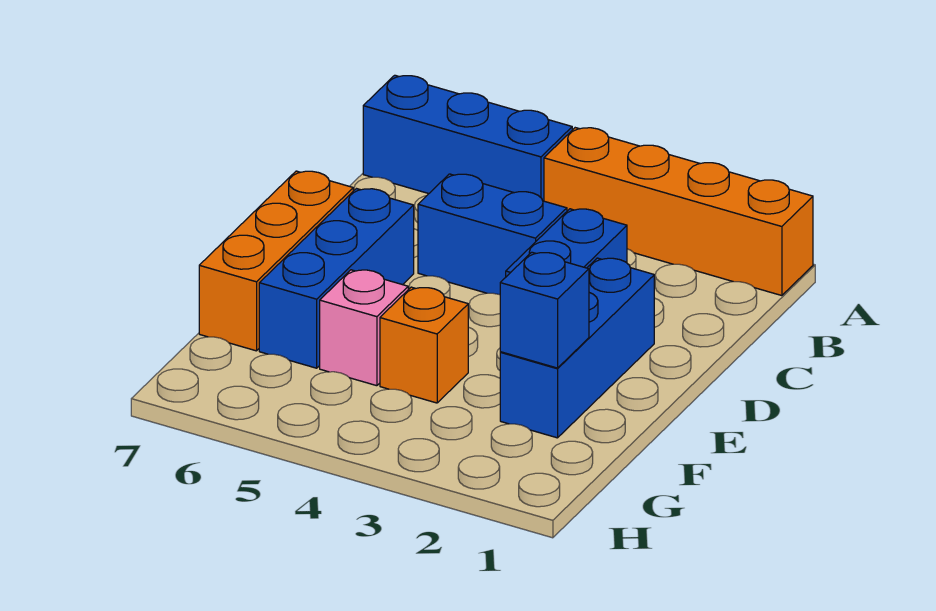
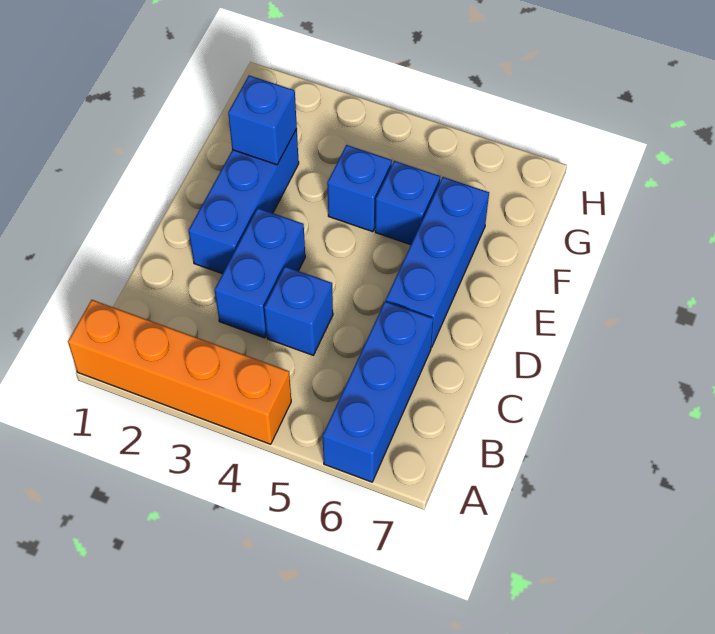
blue brick A5:A7 level 1 -> blue brick A6:C6 level 1
blue brick C4:C5 level 1 -> blue brick C4 level 1
orange brick D7:F7 level 1 -> none
orange brick F4 level 1 -> blue brick F4 level 1
pink brick F5 level 1 -> blue brick F5 level 1

